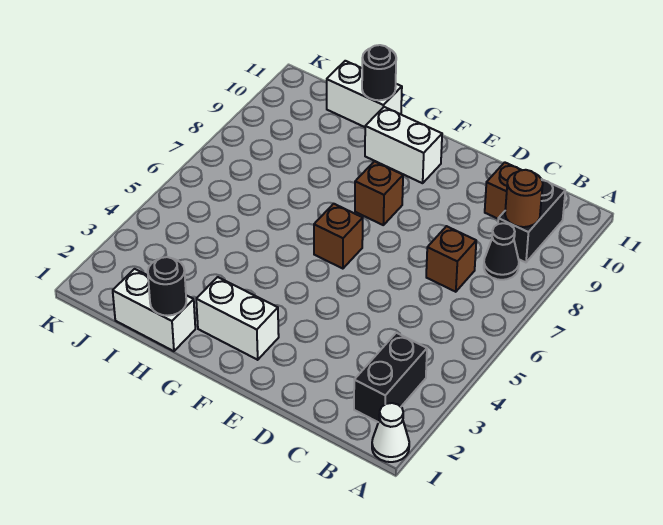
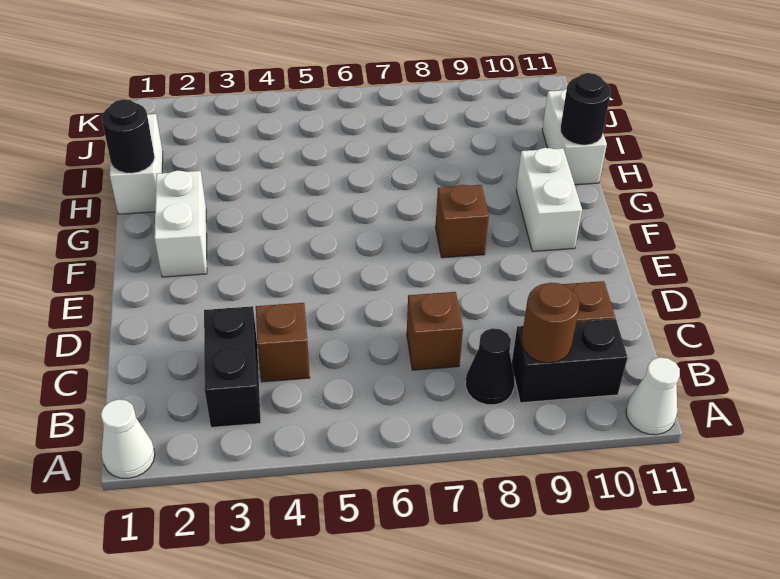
none -> white cone A11 level 1
black brick B2:B3 level 1 -> black brick B3:C3 level 1
brown brick F6 level 1 -> brown brick C4 level 1

